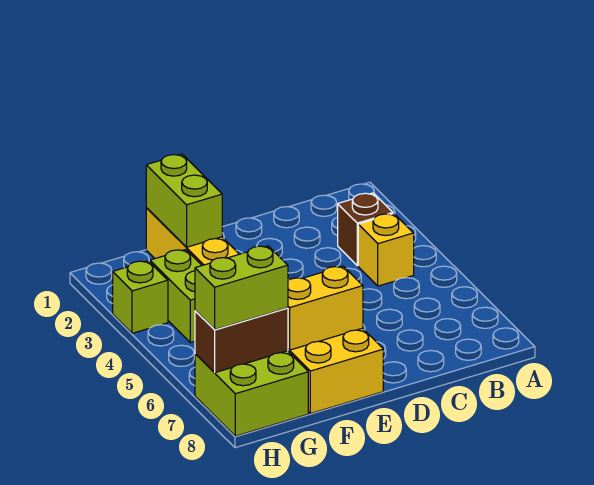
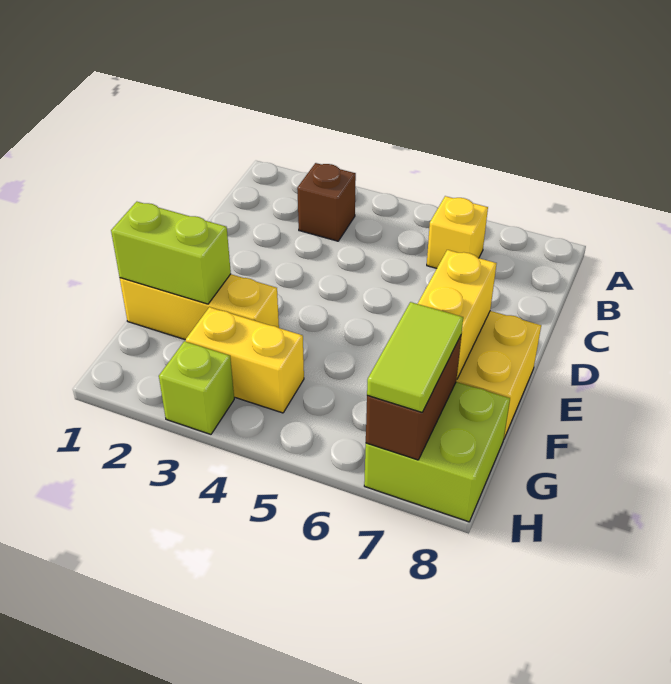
yellow brick B4 level 1 -> yellow brick B6 level 1
lime brick G3:G4 level 1 -> yellow brick G3:G4 level 1
lime brick G7:H7 level 3 -> lime tile G7:H7 level 3

